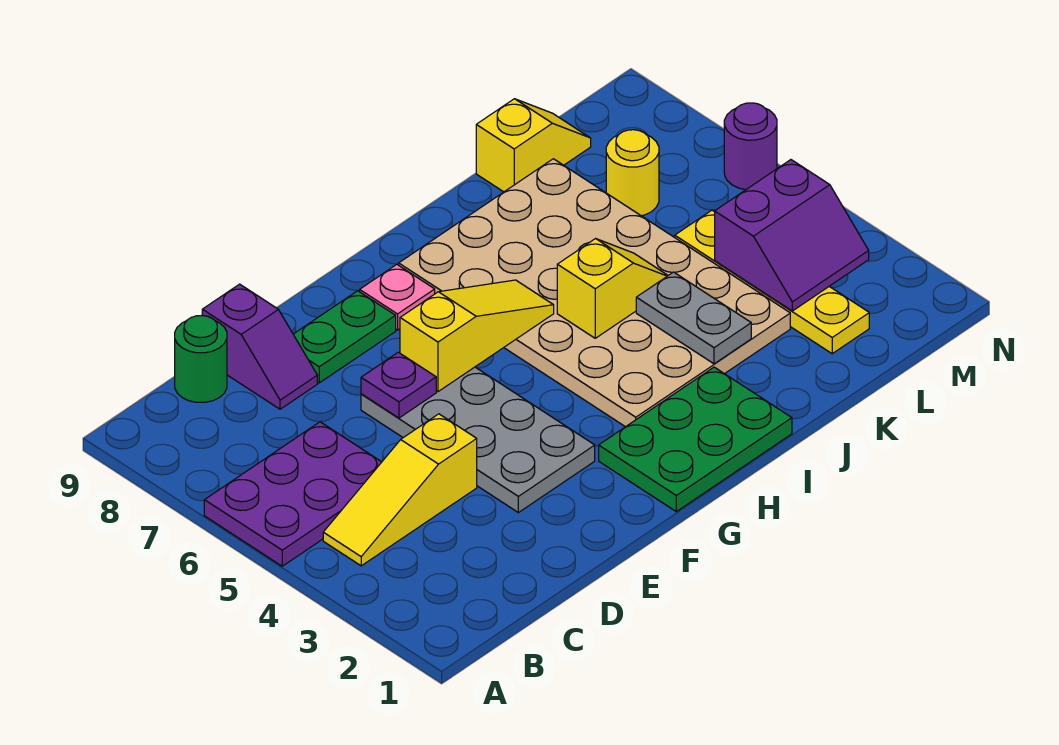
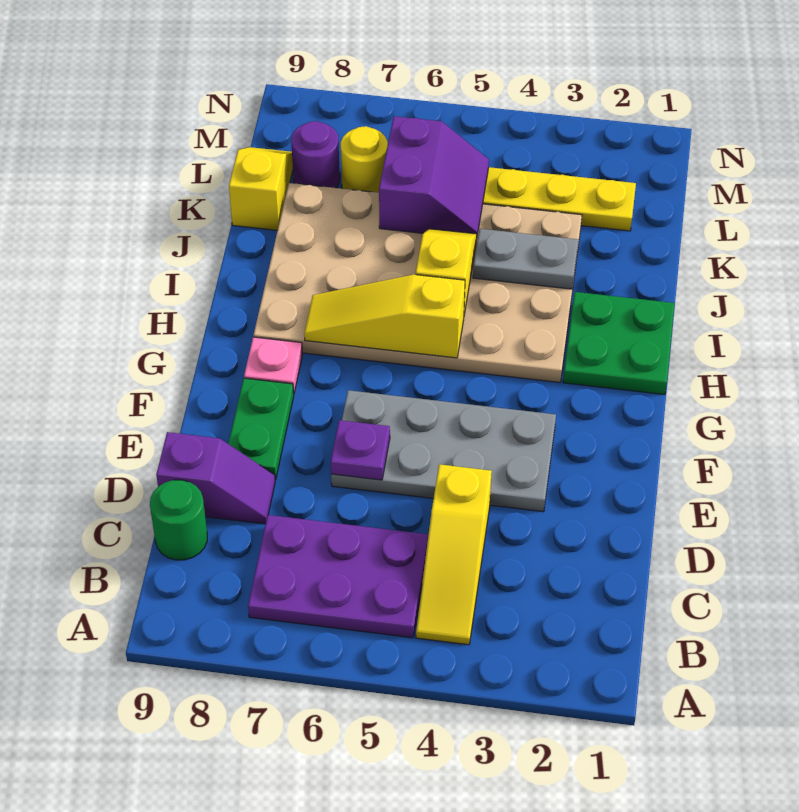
purple plate A5:C6 level 1 -> purple plate B5:C7 level 1
yellow slope F6:H6 level 2 top F -> yellow slope H5:H7 level 2 top 5
green plate G1:I2 level 1 -> green plate H1:I2 level 1
purple slope L3:M4 level 2 top 4 -> purple slope K5:L6 level 2 top 6
purple round brick N6 level 1 -> purple round brick L8 level 1

